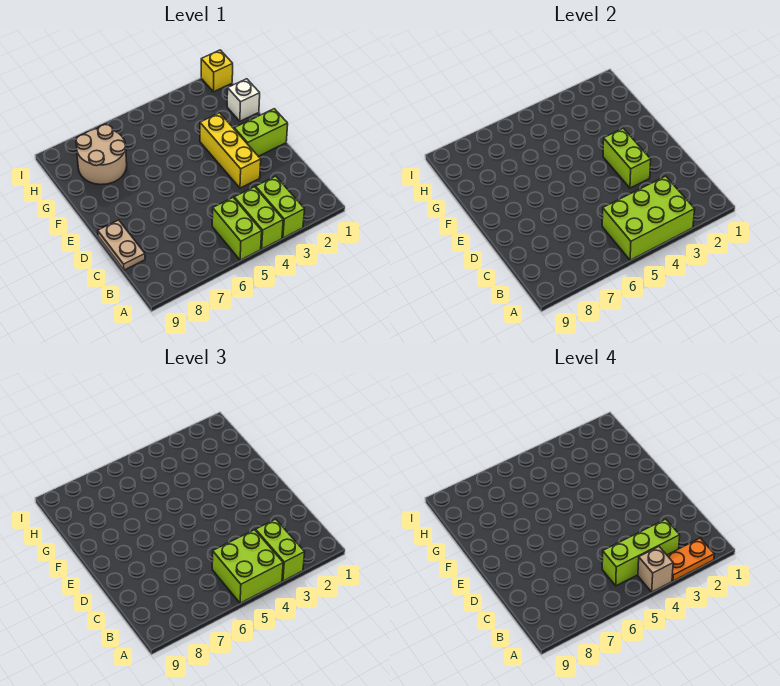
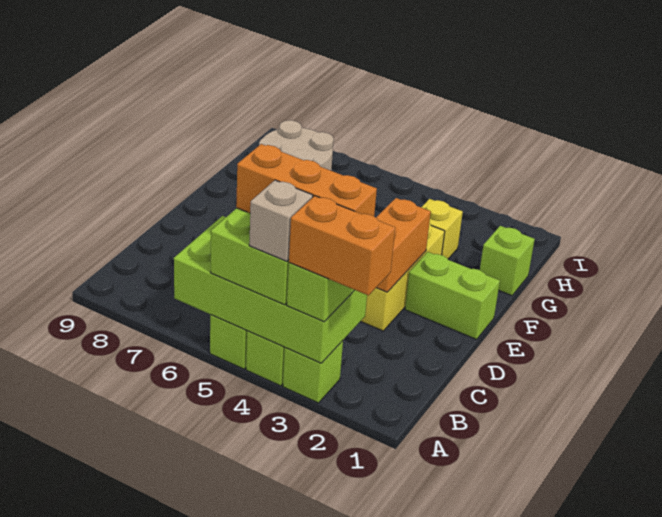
orange plate A2:A3 level 4 -> orange brick A2:A3 level 4
lime brick A3:B3 level 1 -> lime brick A3 level 1
lime brick A3:B5 level 2 -> lime brick A3:B6 level 2
lime brick B3:B5 level 4 -> orange brick B3:B5 level 4
tan plate C9:D9 level 1 -> none
lime brick D3:E3 level 2 -> orange brick D3:E3 level 2
white brick G1 level 1 -> lime brick G1 level 1
yellow brick I1 level 1 -> yellow brick G3 level 1

